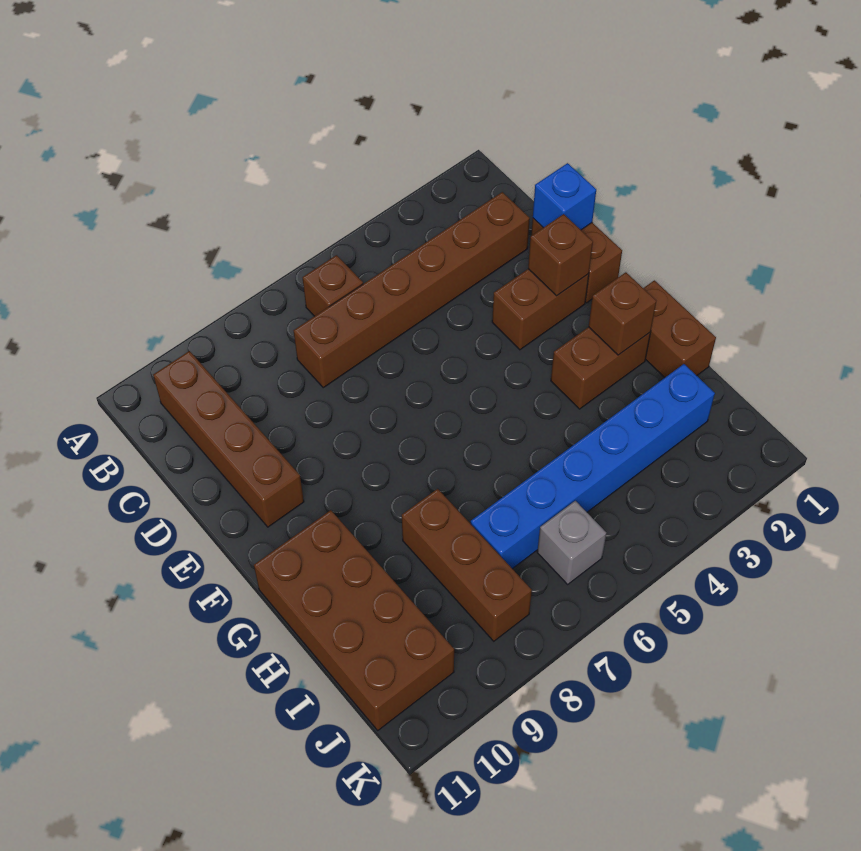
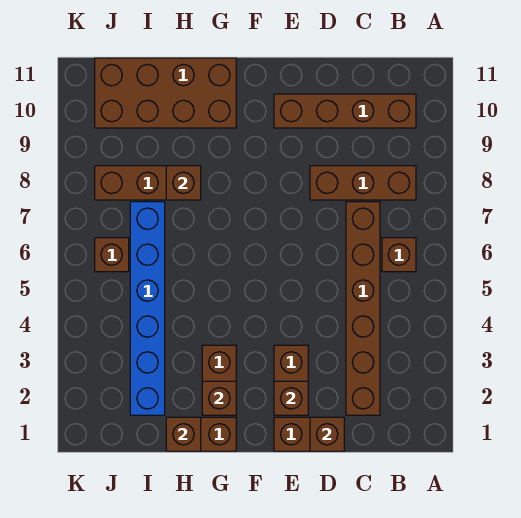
none -> brown brick B8:D8 level 1
blue brick D1 level 2 -> brown brick D1 level 2
none -> brown brick H1 level 2
none -> brown brick H8 level 2
grey brick J6 level 1 -> brown brick J6 level 1

